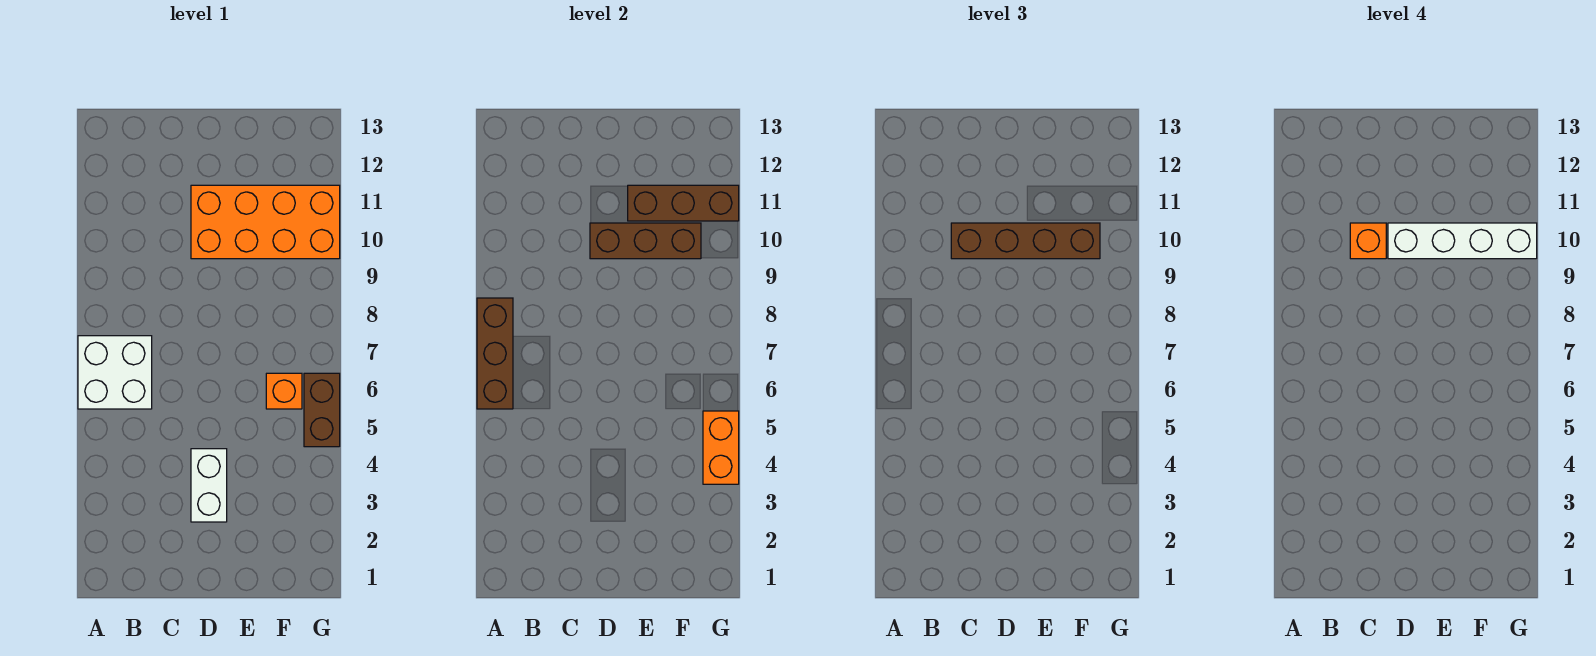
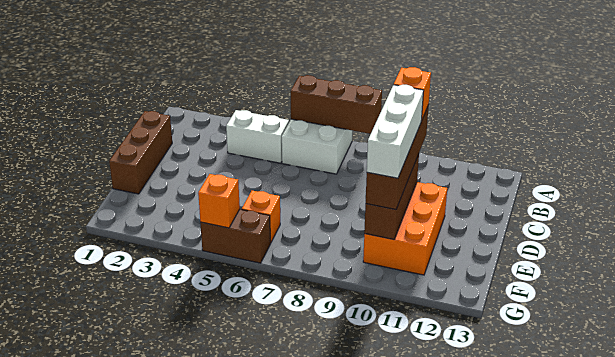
white brick D3:D4 level 1 -> white brick B4:B5 level 1
orange brick D10:G11 level 1 -> orange brick D10:F11 level 1
white brick D10:G10 level 4 -> white brick D10:F10 level 4
brown brick E11:G11 level 2 -> brown brick C1:E1 level 1
orange brick G4:G5 level 2 -> orange brick G5 level 2

